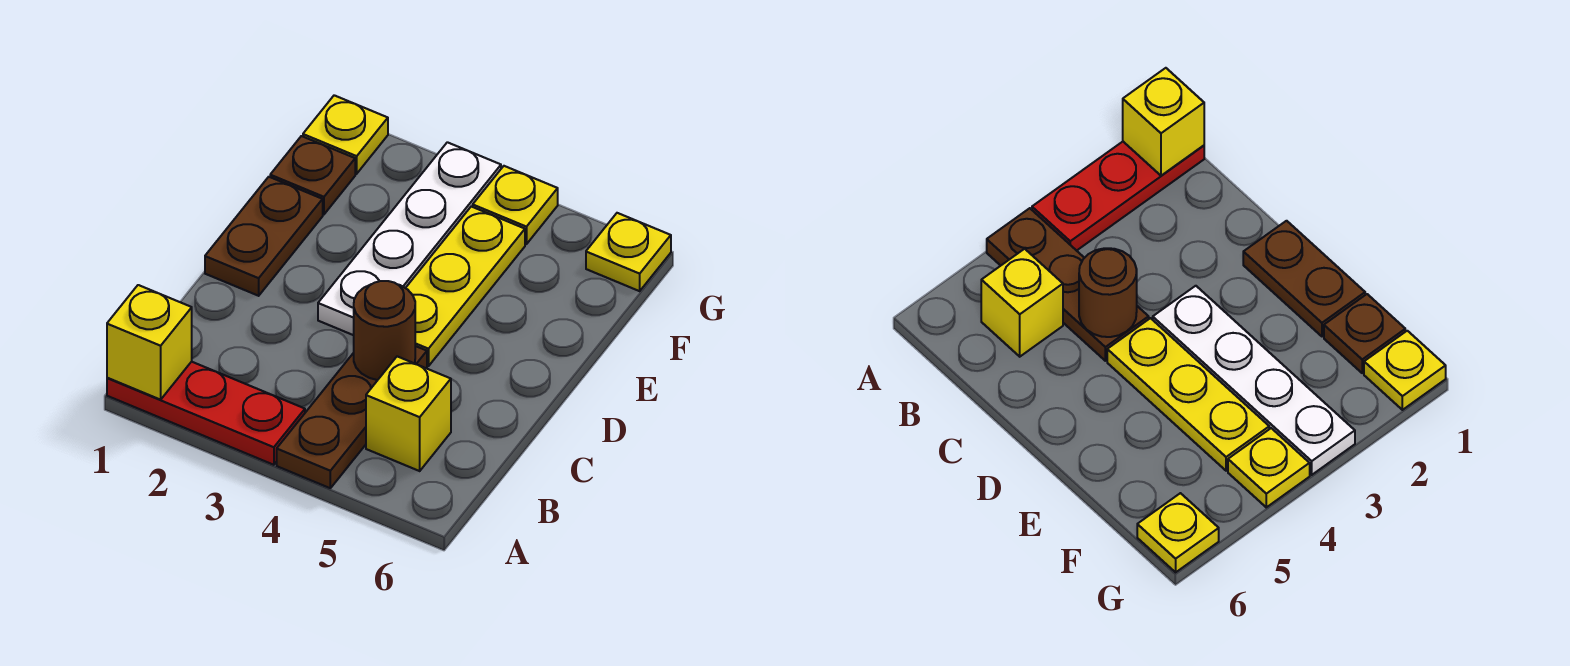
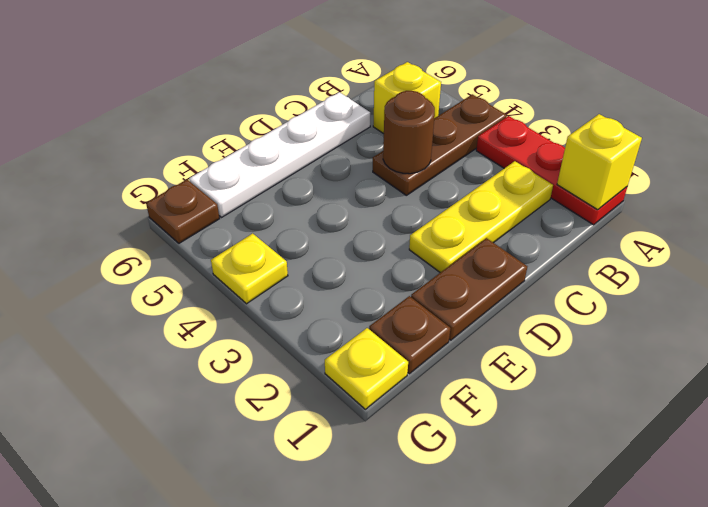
white plate D3:G3 level 1 -> white plate C6:F6 level 1
yellow plate D4:F4 level 1 -> yellow plate B2:D2 level 1
yellow plate G6 level 1 -> brown plate G6 level 1

